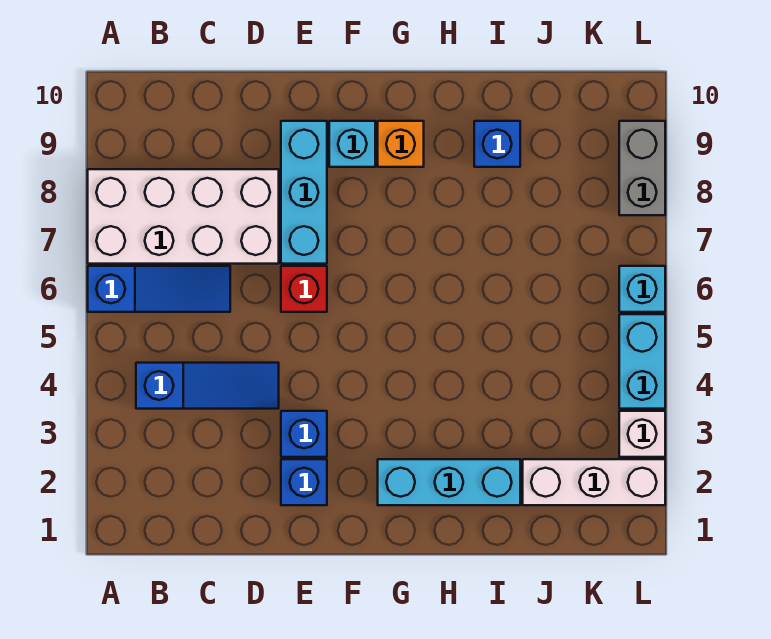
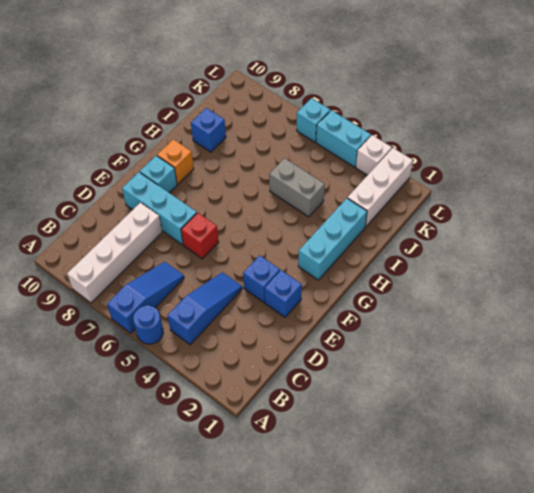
none -> blue round brick A5 level 1
white brick A7:D8 level 1 -> white brick A8:D8 level 1
grey brick L8:L9 level 1 -> grey brick I4:I5 level 1

